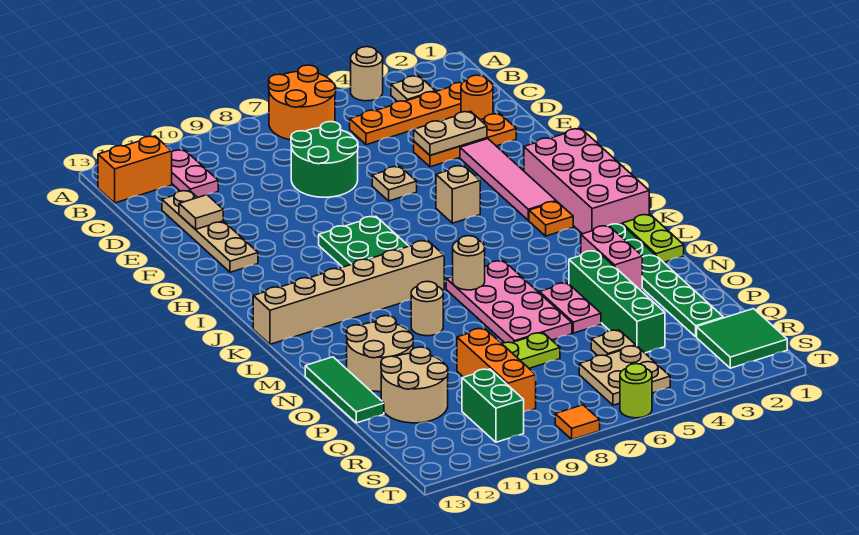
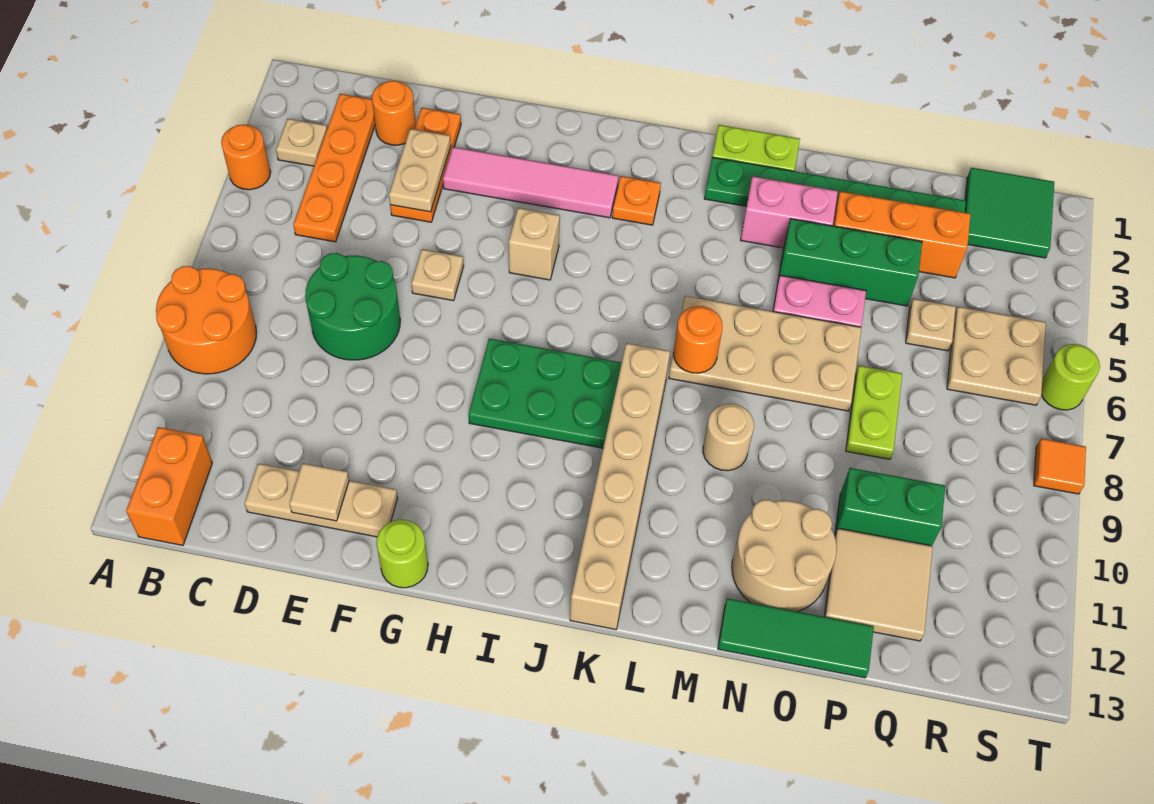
tan round brick A4 level 1 -> orange round brick A4 level 1
orange round brick A6:B7 level 1 -> orange round brick A8:B9 level 1
pink plate B11:C11 level 1 -> none
tan plate D12:G12 level 1 -> tan plate D12:F12 level 1
none -> lime round brick G13 level 1
pink brick H1:K2 level 1 -> none
pink plate L6:O7 level 1 -> tan plate L6:O7 level 1
tan round brick L7 level 2 -> orange round brick L7 level 2
green brick N4:Q4 level 1 -> green brick N4:P4 level 1
orange brick P9:R9 level 1 -> orange brick O3:Q3 level 1
tan round brick P11:Q12 level 1 -> tan tile P11:Q12 level 1
green brick R10:S10 level 1 -> green brick P10:Q10 level 1

